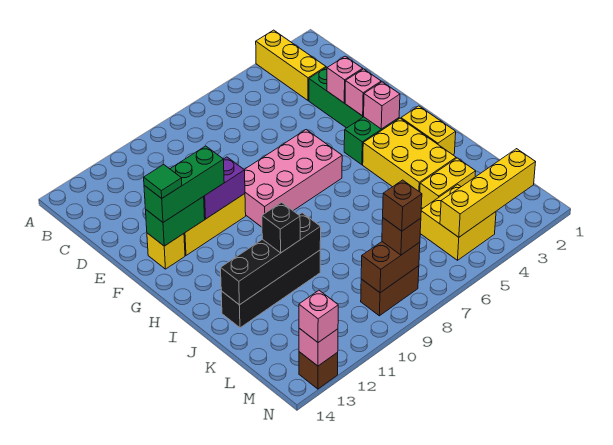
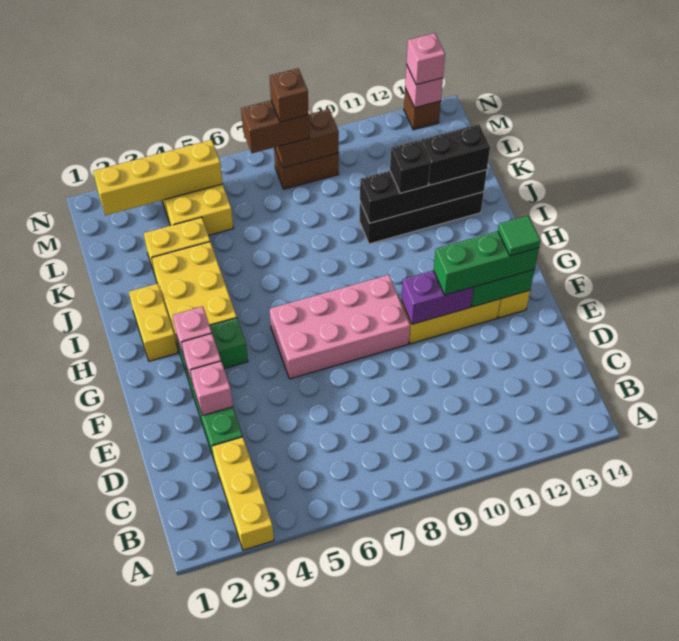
none -> black brick J12:J13 level 3
brown brick M8 level 3 -> brown brick M7:M8 level 3

